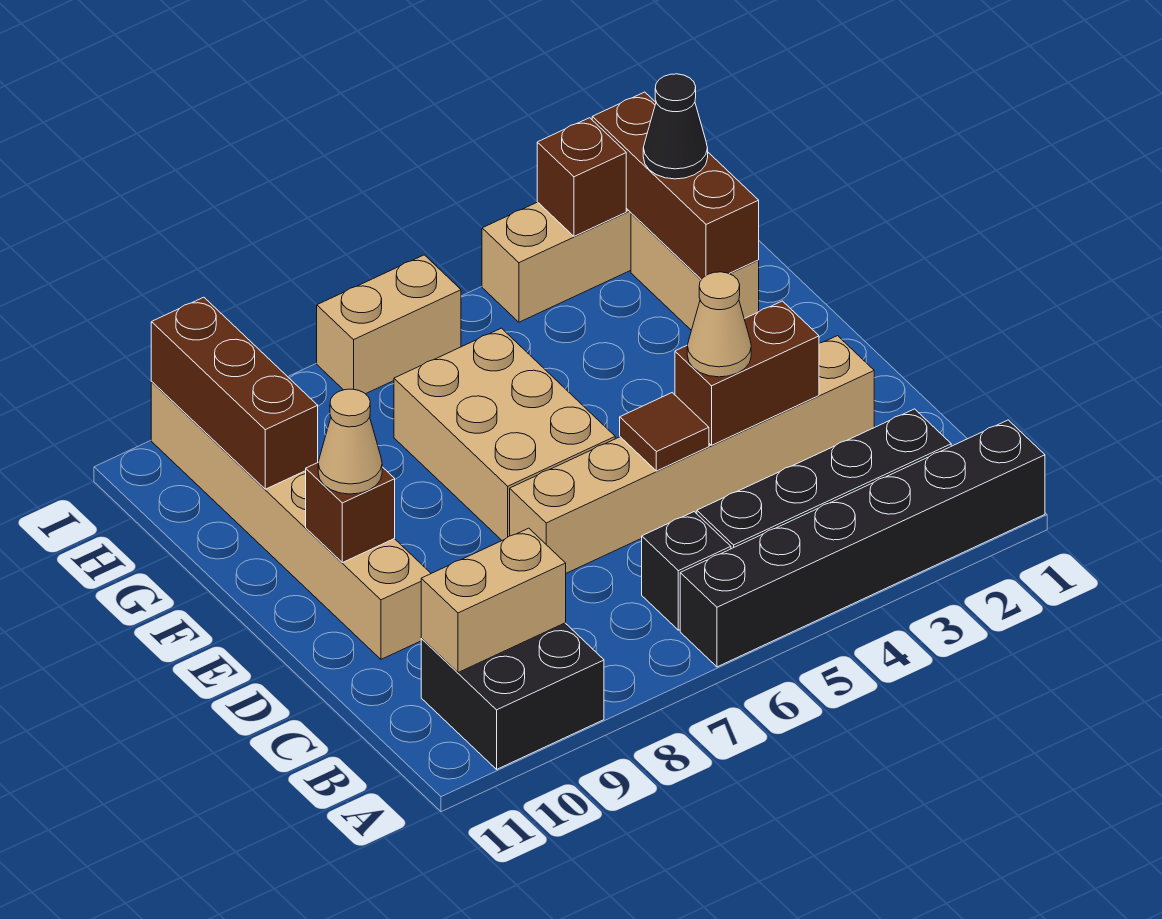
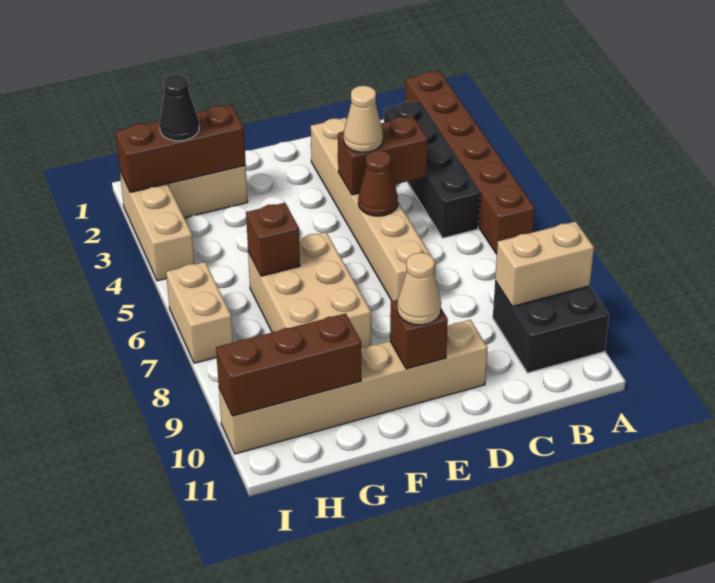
black brick A1:A6 level 1 -> brown brick A1:A6 level 1
black brick B6 level 1 -> none
tan brick B9:B10 level 2 -> tan brick A9:B9 level 2
brown brick D3:D4 level 2 -> brown brick C4:D4 level 2
brown tile D5 level 2 -> brown cone D5 level 2
tan brick E6:G7 level 1 -> tan brick F6:G8 level 1
brown brick I3 level 2 -> brown brick G6 level 2

